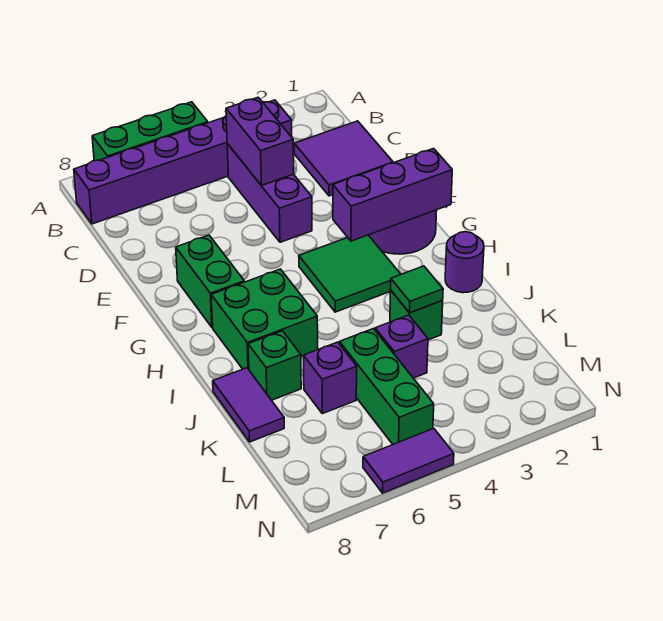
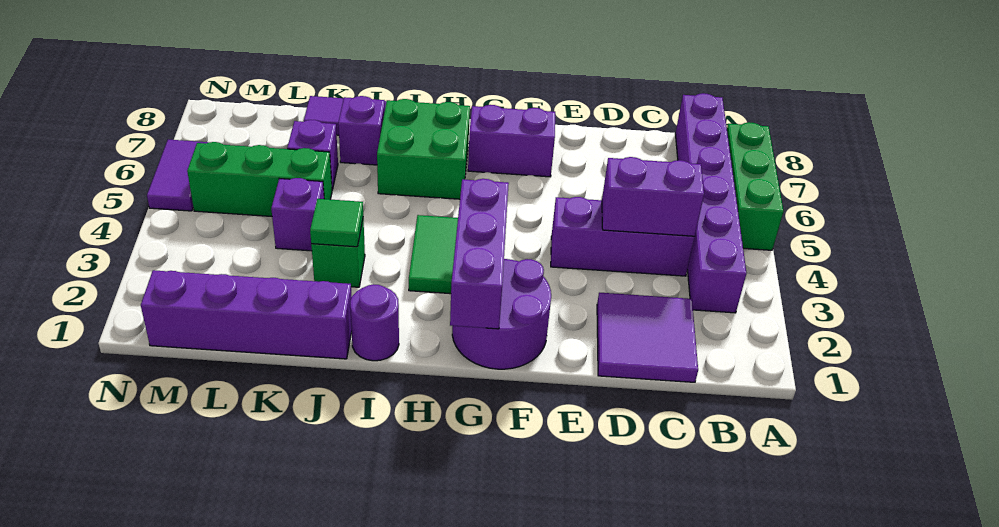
green brick F7:G7 level 1 -> purple brick F7:G7 level 1
none -> purple brick J1:M1 level 1
green brick J7 level 1 -> purple brick J7 level 1

